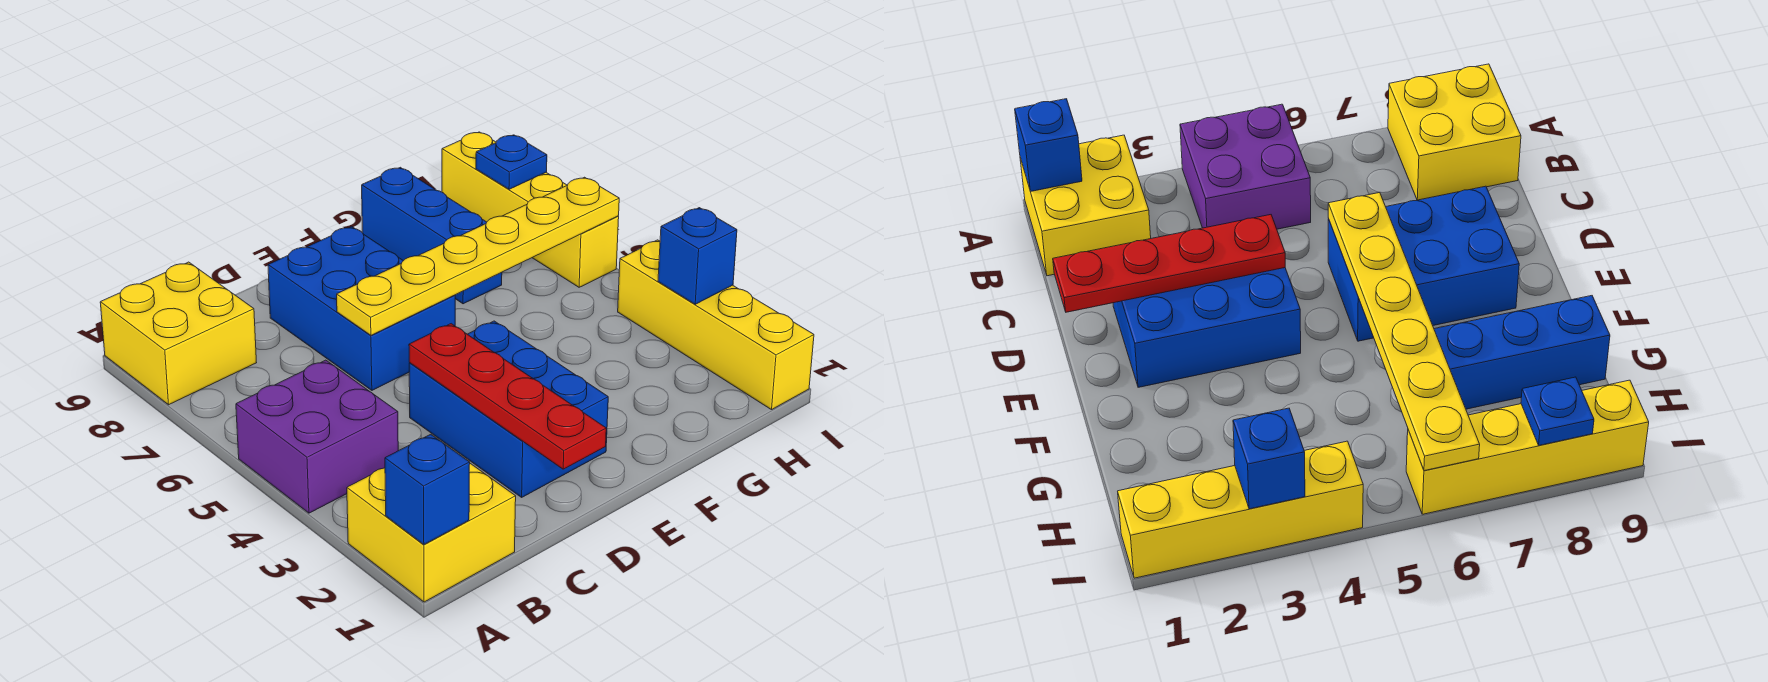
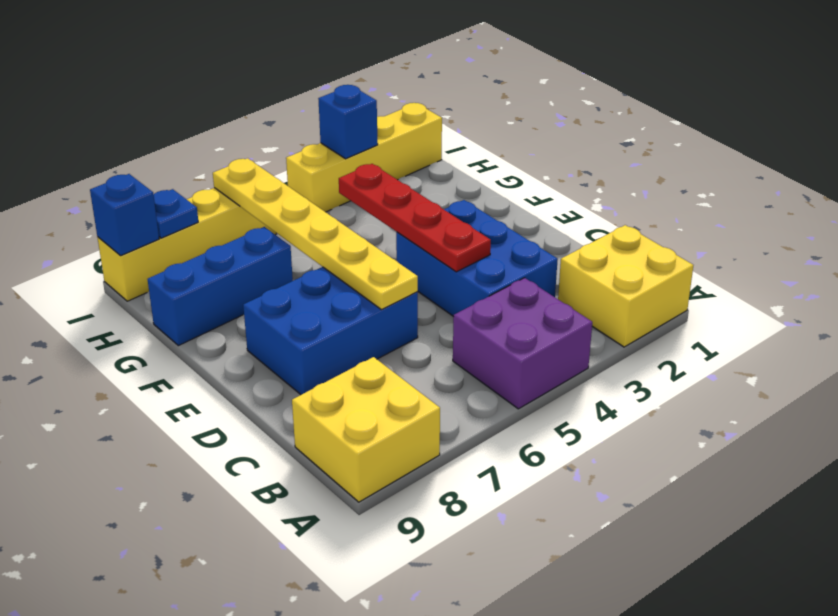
blue brick A1 level 2 -> blue brick I9 level 2
red plate D1:D4 level 2 -> red plate D4:G4 level 2
blue brick D2:E4 level 1 -> blue brick C3:E4 level 1

